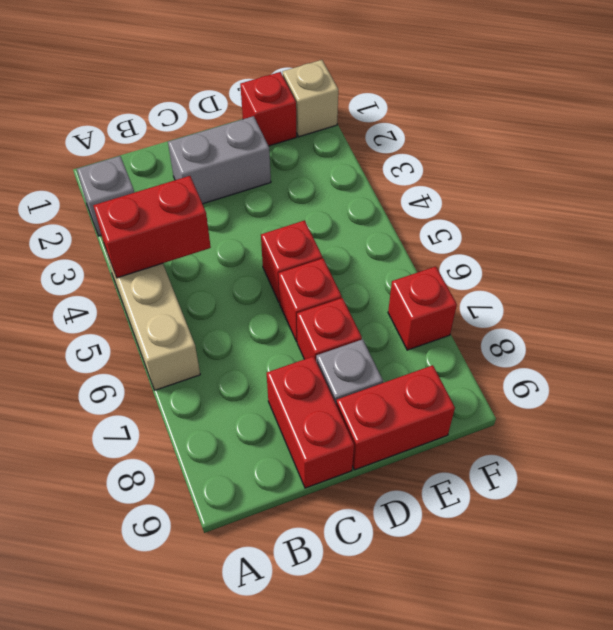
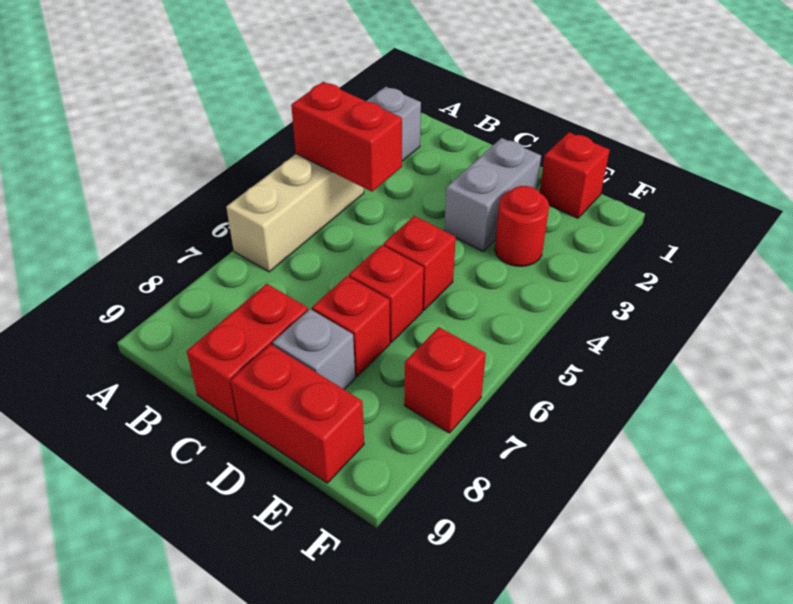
grey brick C2:D2 level 1 -> grey brick D2:D3 level 1
none -> red round brick E3 level 1
tan brick F1 level 1 -> none

